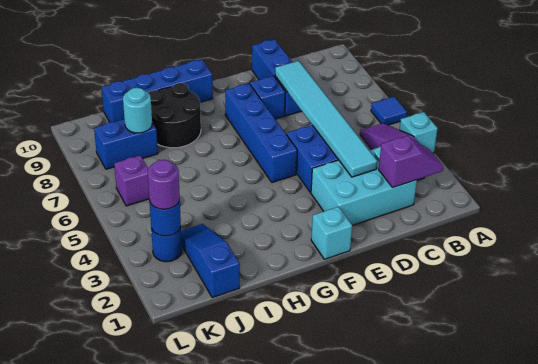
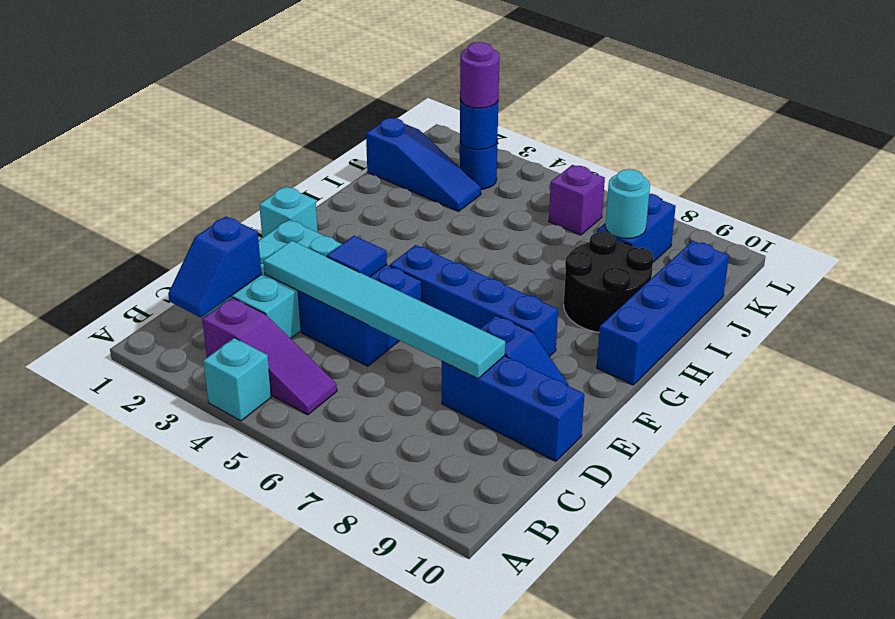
blue tile A6 level 1 -> blue tile E4 level 2
purple slope B2:C2 level 2 top C -> blue slope B2:C2 level 2 top C

